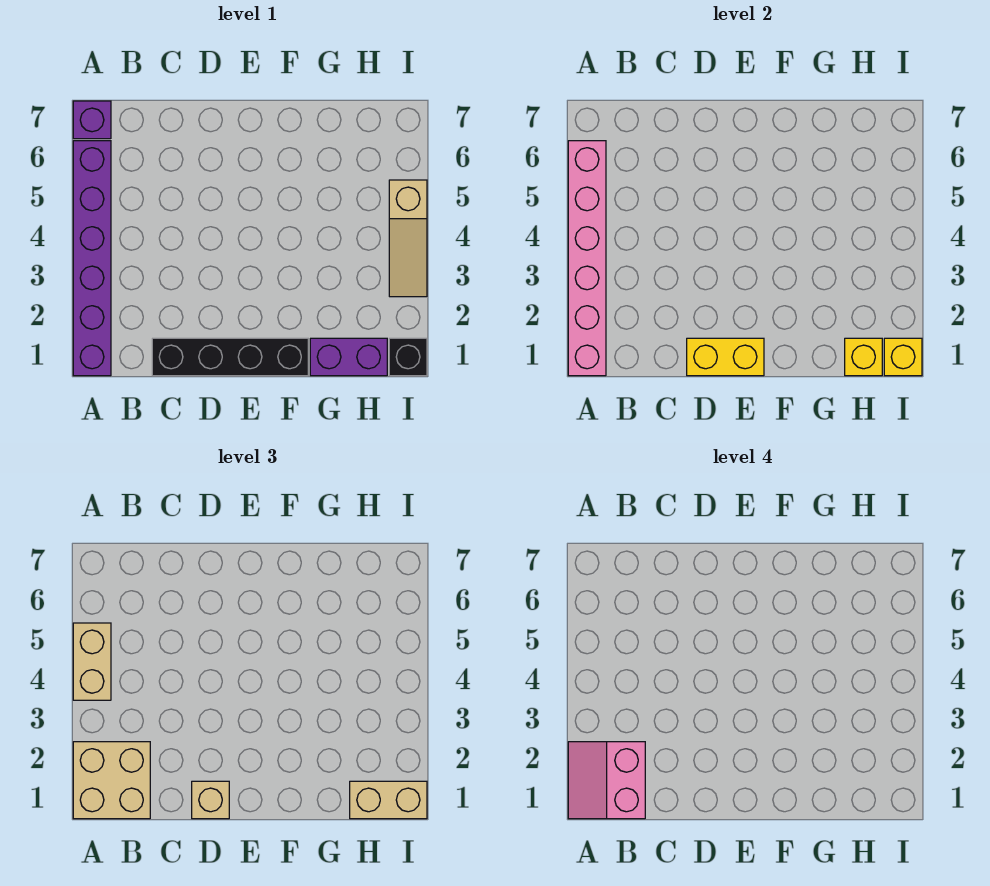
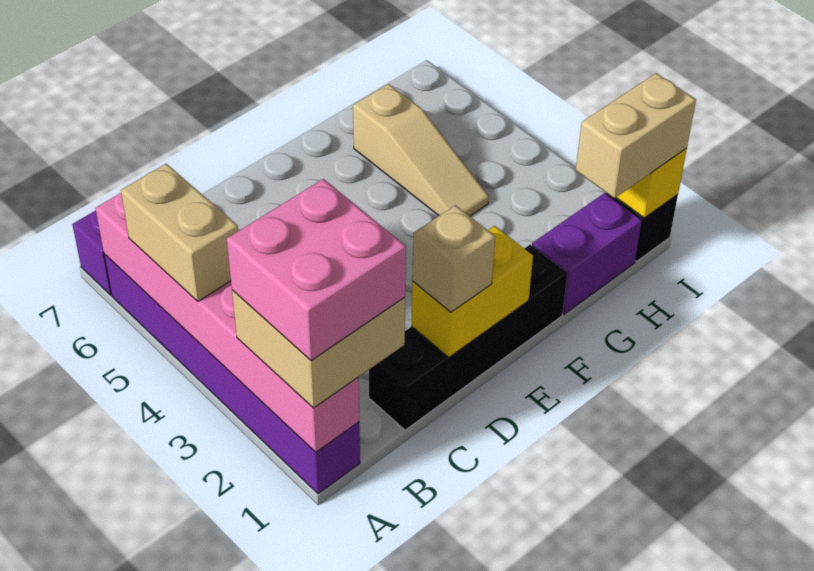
pink slope A1:B2 level 4 top B -> pink brick A1:B2 level 4
yellow brick H1 level 2 -> none
tan slope I3:I5 level 1 top 5 -> tan slope G4:G6 level 1 top 6

